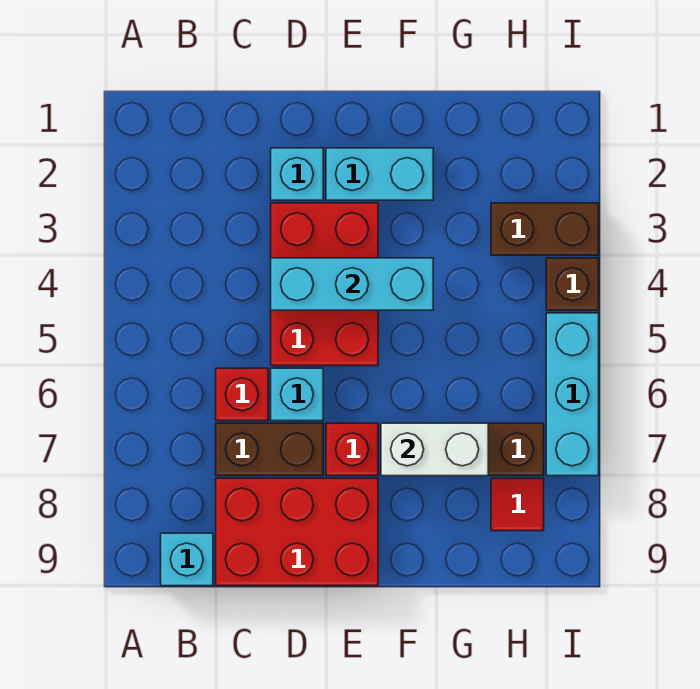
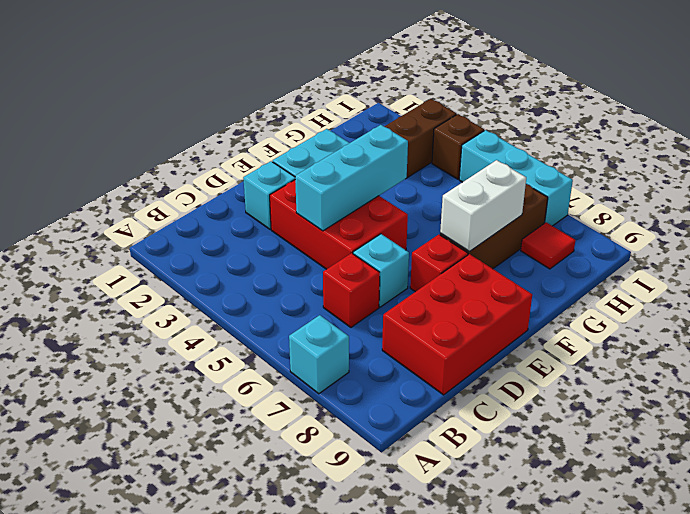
cyan brick B9 level 1 -> cyan brick A7 level 1
brown brick C7:D7 level 1 -> none

